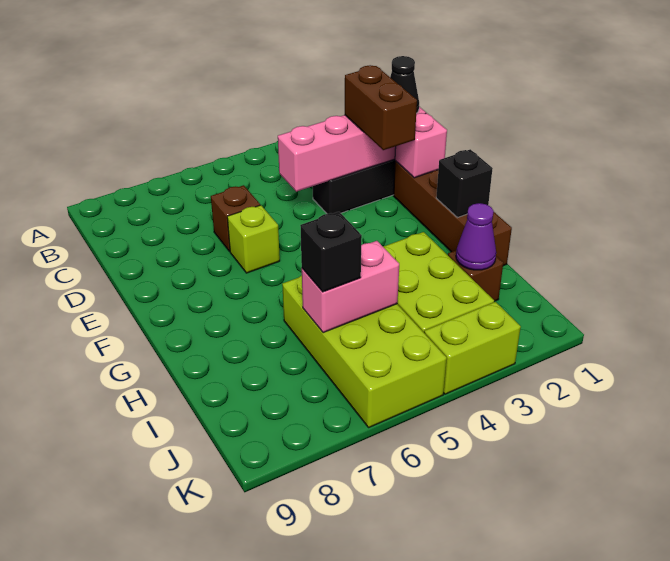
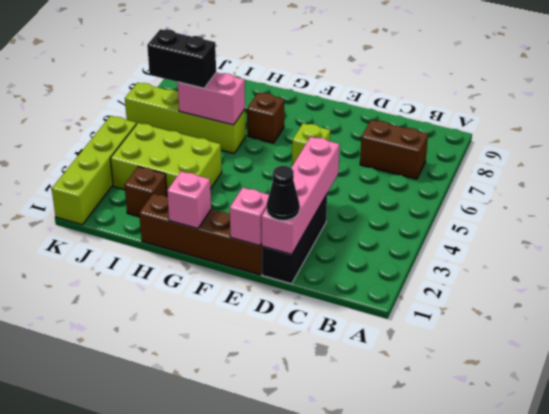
brown brick D2:E2 level 3 -> brown brick B7:C7 level 1
brown brick D6 level 1 -> brown brick G7 level 1
black brick G1 level 2 -> pink brick G1 level 2
lime brick H5:K6 level 1 -> lime brick H6:K6 level 1
purple cone I2 level 2 -> none
pink brick I5:I6 level 2 -> pink brick H6:I6 level 2
black brick I6 level 3 -> black brick I6:J6 level 3
lime brick K3:K4 level 1 -> lime brick K1:K4 level 1

